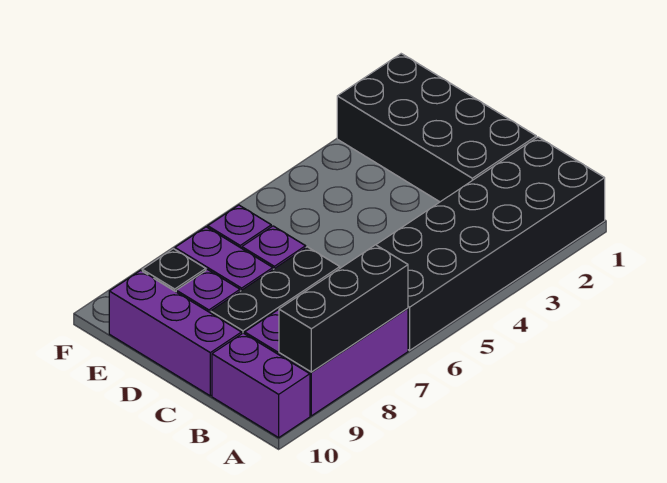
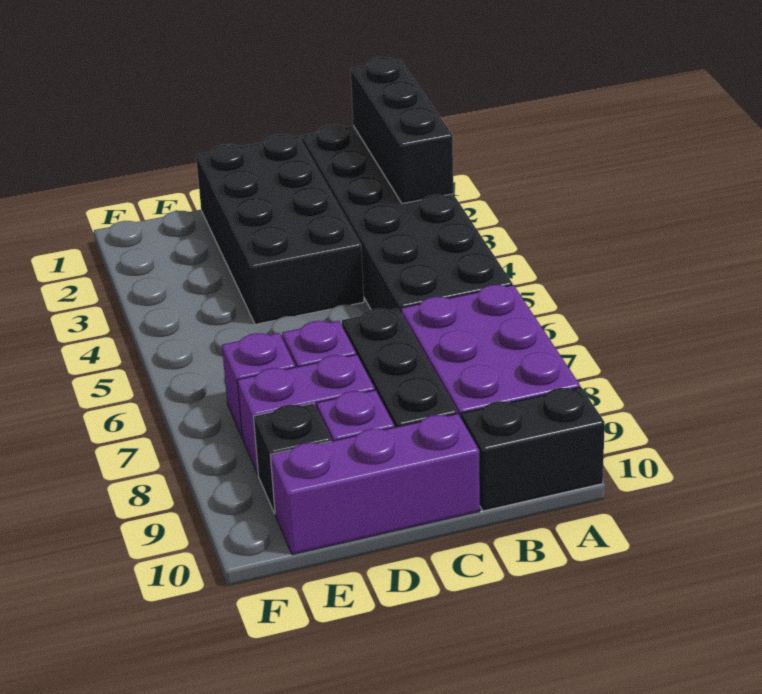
black brick A7:A9 level 2 -> black brick A1:A3 level 2
purple brick A10:B10 level 1 -> black brick A10:B10 level 1
black brick C1:F2 level 1 -> black brick C1:D4 level 1

